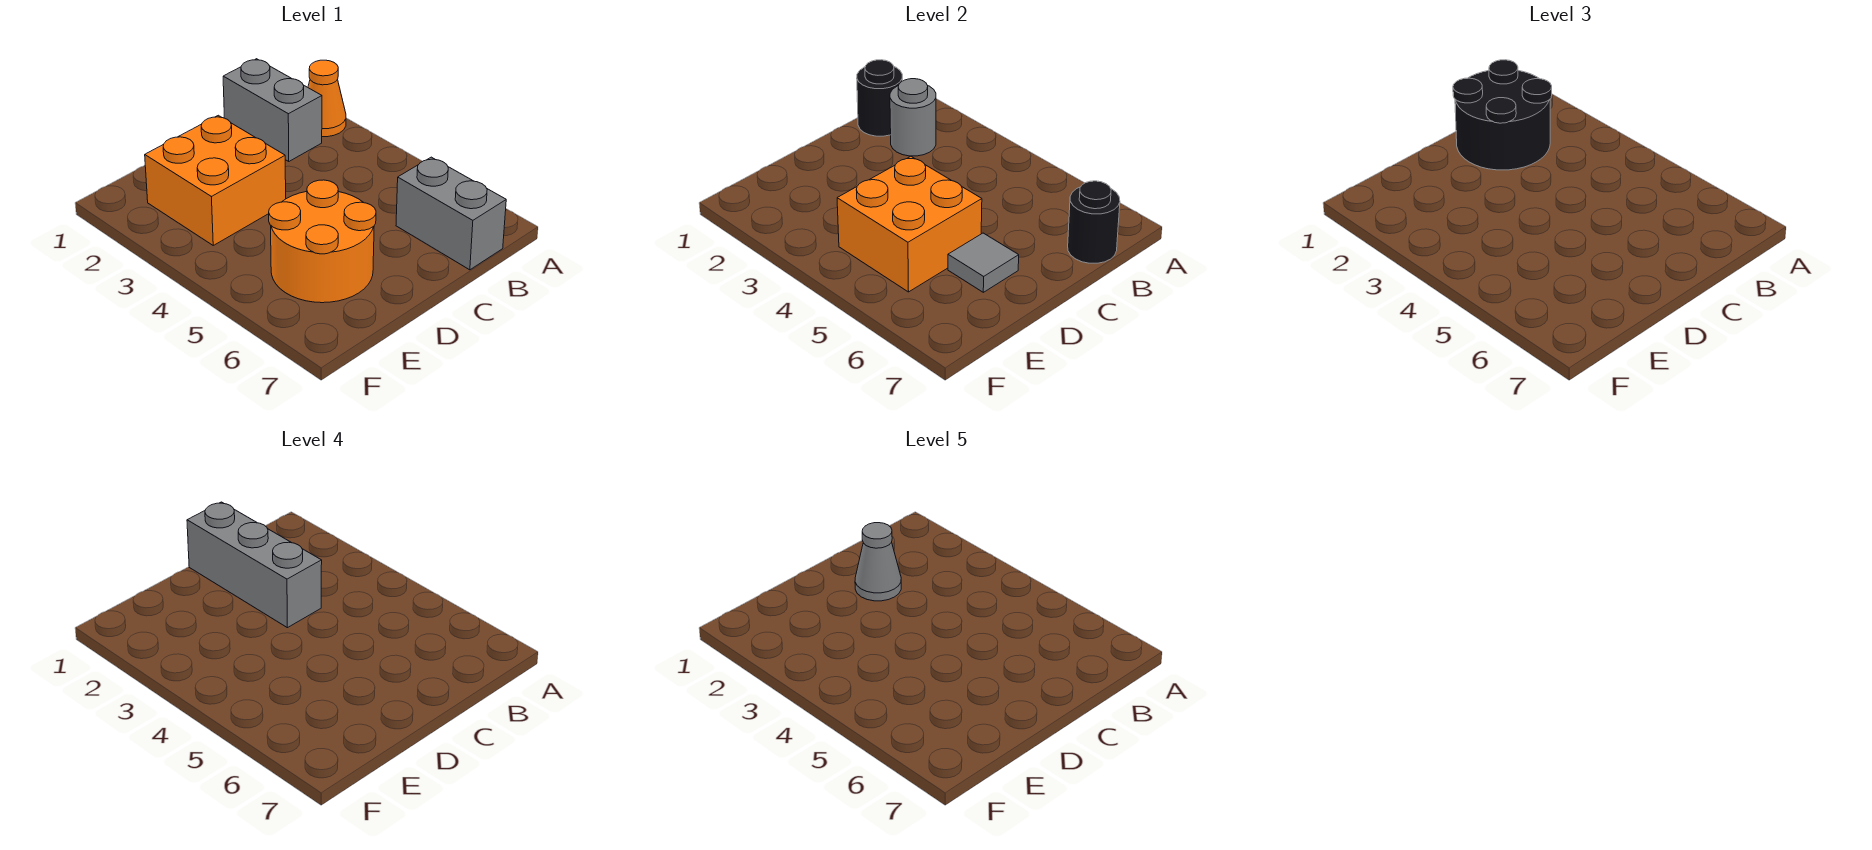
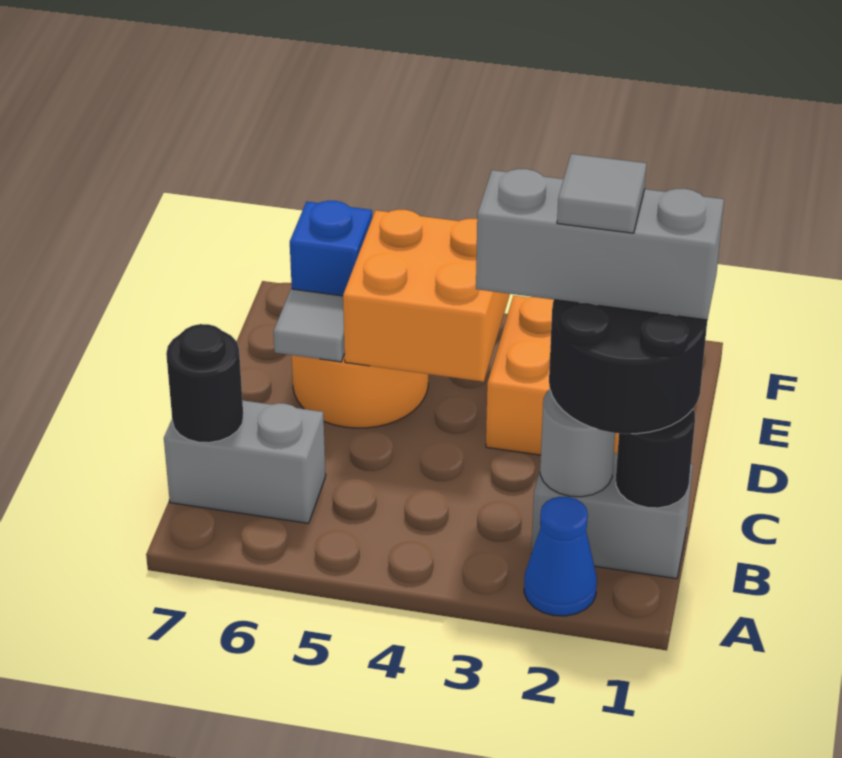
orange cone A2 level 1 -> blue cone A2 level 1
grey cone C2 level 5 -> grey tile C2 level 5
none -> blue brick E6 level 2

